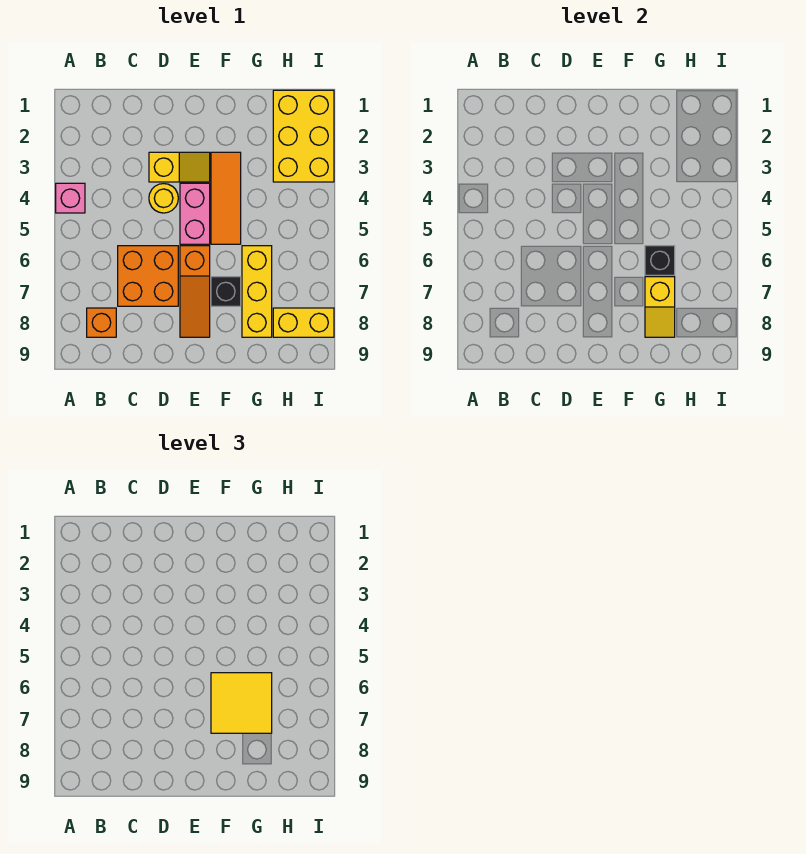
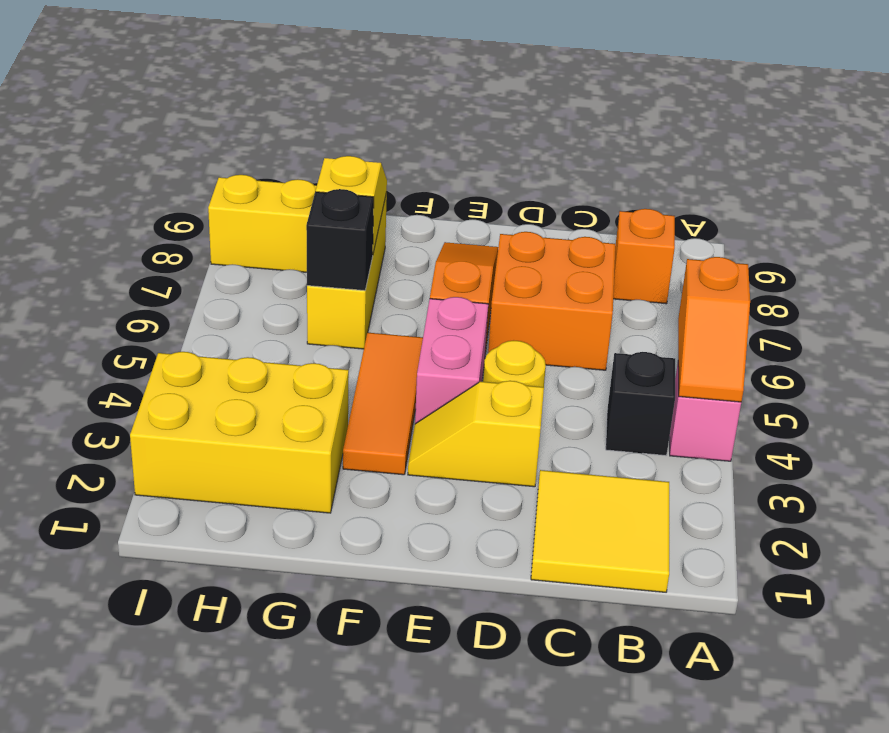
none -> orange slope A4:A5 level 2 top 5
yellow tile F6:G7 level 3 -> yellow tile B1:C2 level 1
black brick F7 level 1 -> black brick B4 level 1
yellow brick H1:I3 level 1 -> yellow brick G2:I3 level 1

